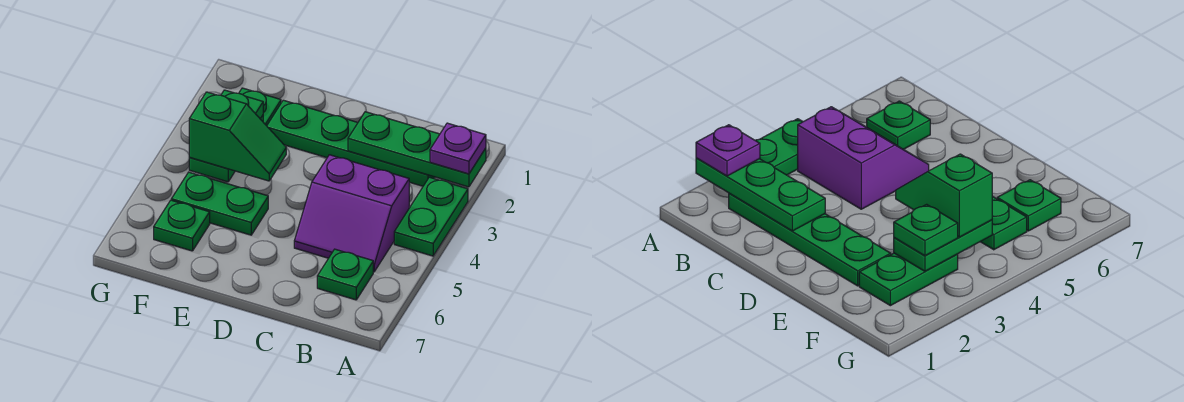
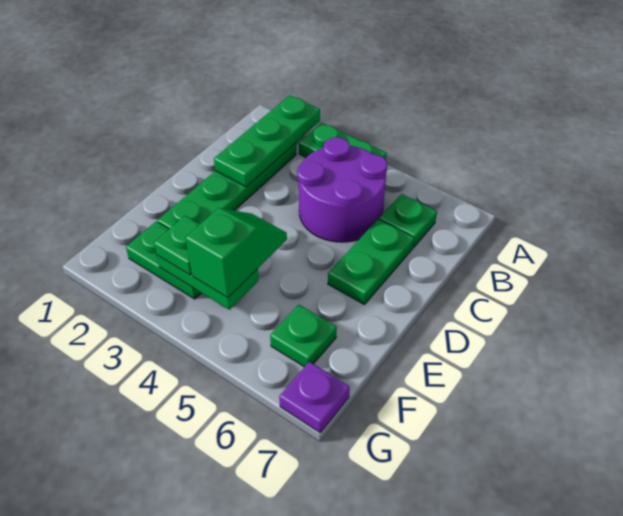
purple plate A2 level 3 -> purple plate G7 level 1
purple slope B4:C5 level 1 top 4 -> purple round brick B4:C5 level 1
green plate E5:F5 level 1 -> green plate C6:D6 level 1

